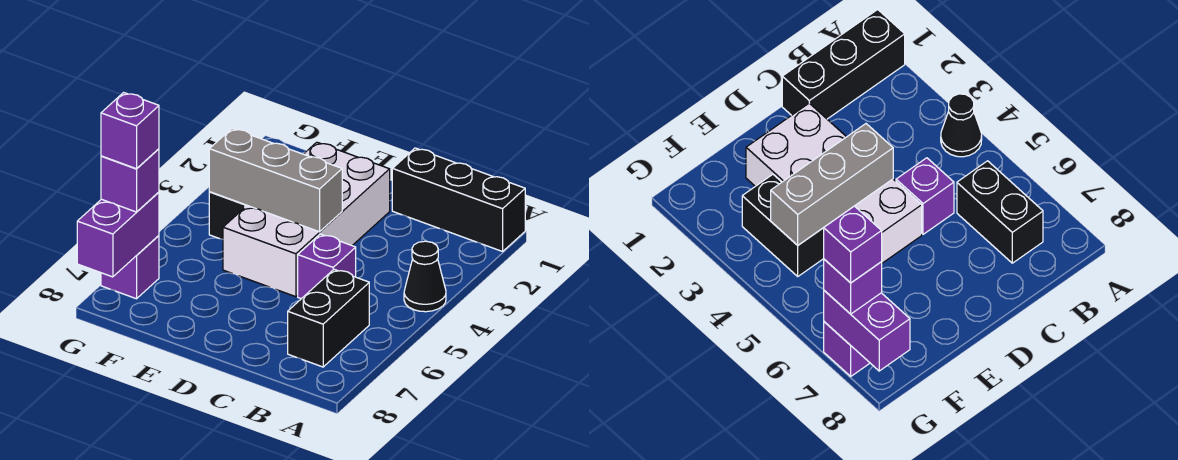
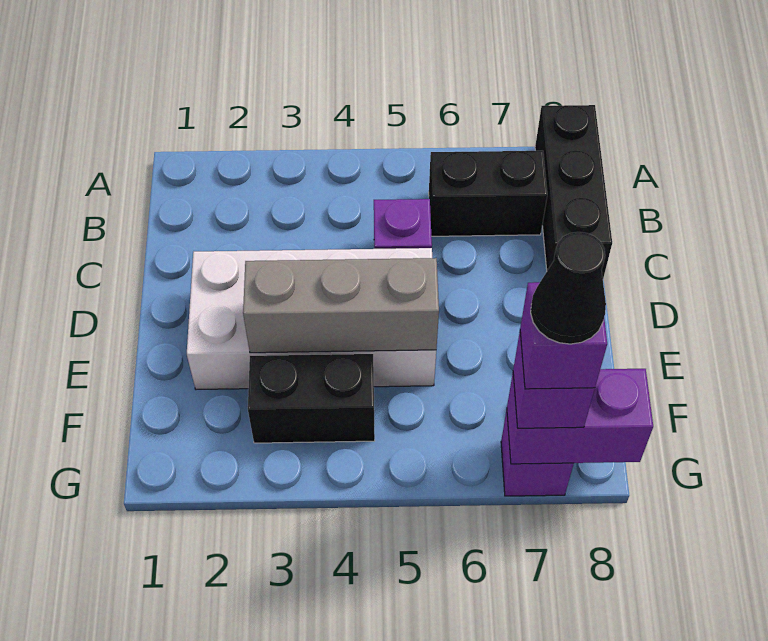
black brick A1:C1 level 1 -> black brick A8:C8 level 1
black cone A4 level 1 -> black cone G7 level 5
grey brick D4:F4 level 2 -> grey brick E3:E5 level 2

